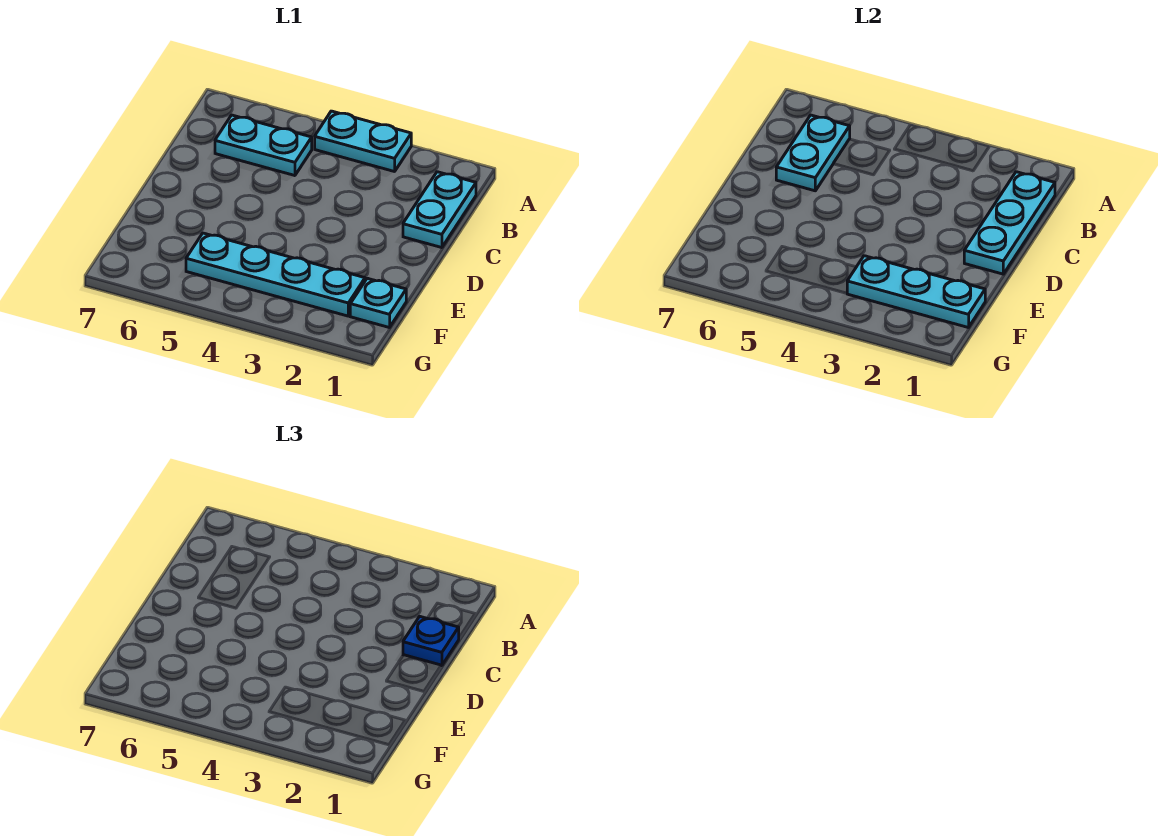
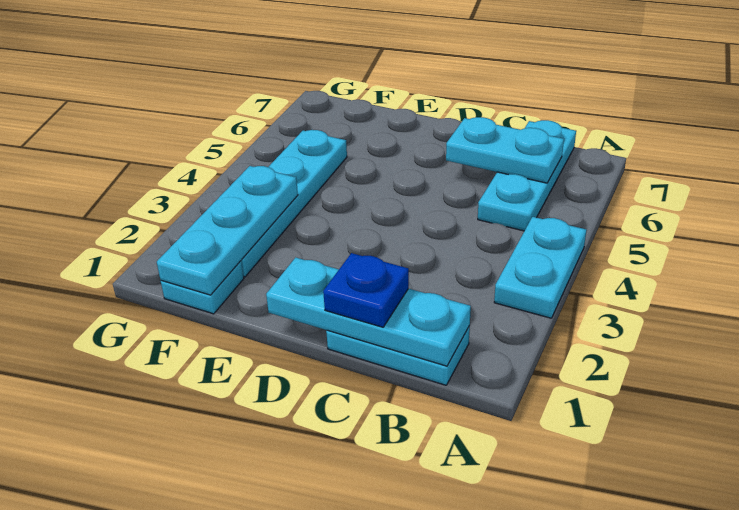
cyan plate B5:B6 level 1 -> cyan plate B5:B7 level 1

